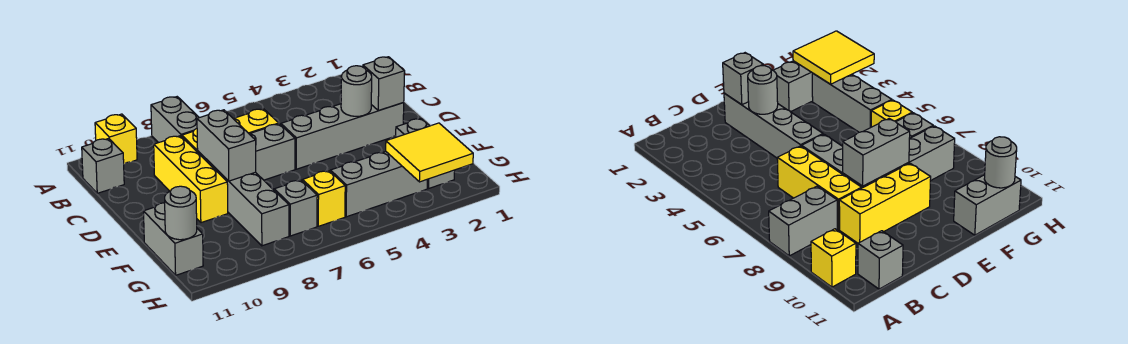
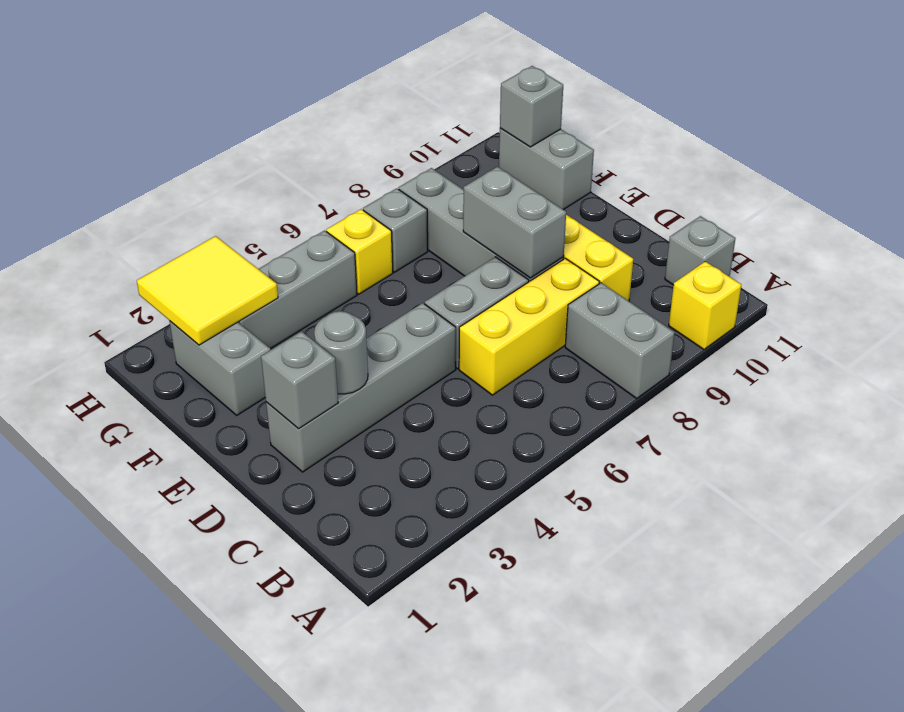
grey round brick G11 level 2 -> grey brick G11 level 2

